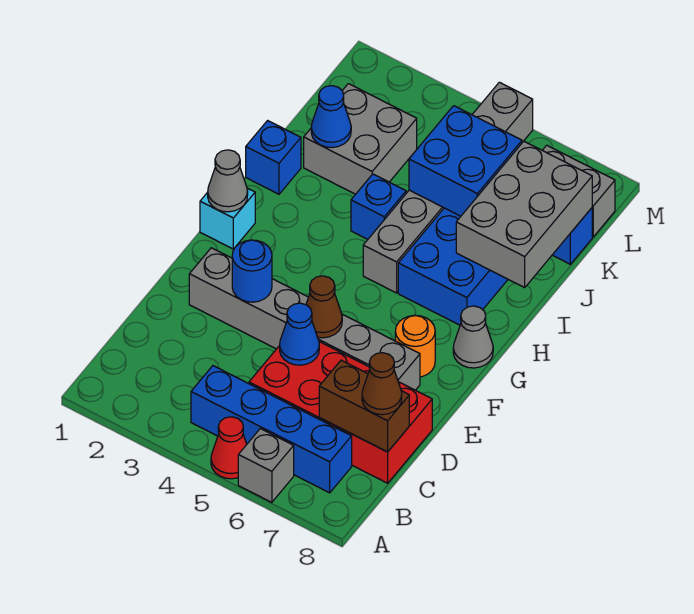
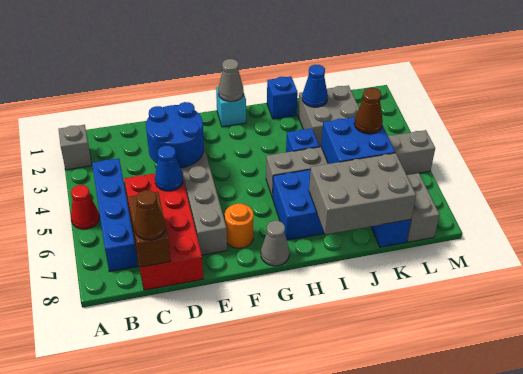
grey brick A6 level 1 -> grey brick A2 level 1
blue round brick E3 level 2 -> blue round brick D3:E4 level 2
brown cone E5 level 2 -> brown cone K5 level 3

